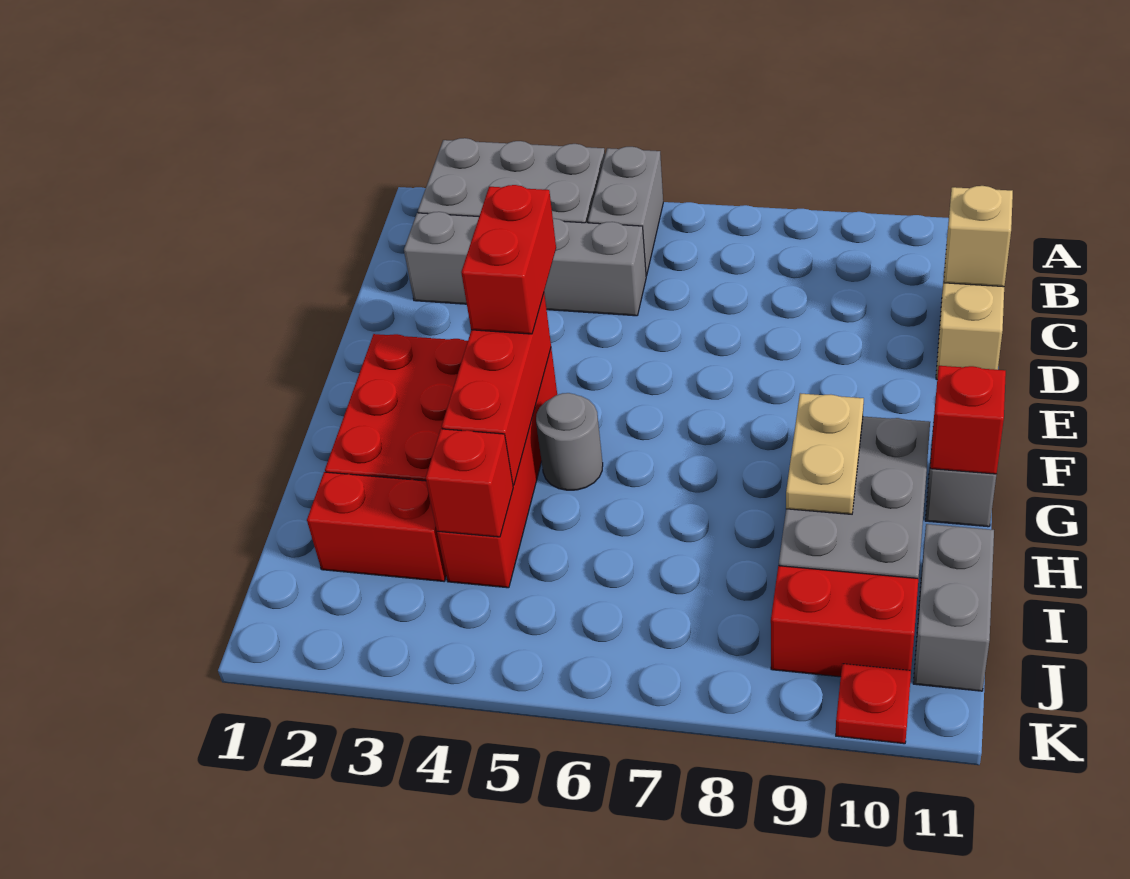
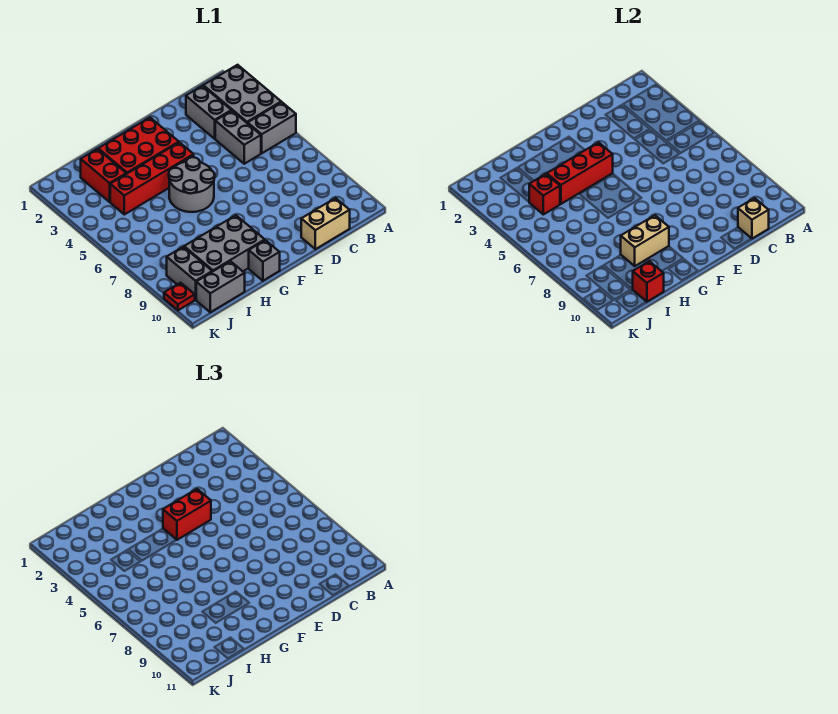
grey round brick G5 level 1 -> grey round brick F5:G6 level 1
tan plate G9:H9 level 2 -> tan brick G9:H9 level 2
red brick G11 level 2 -> red brick I11 level 2
red brick J9:J10 level 1 -> grey brick J9:J10 level 1

